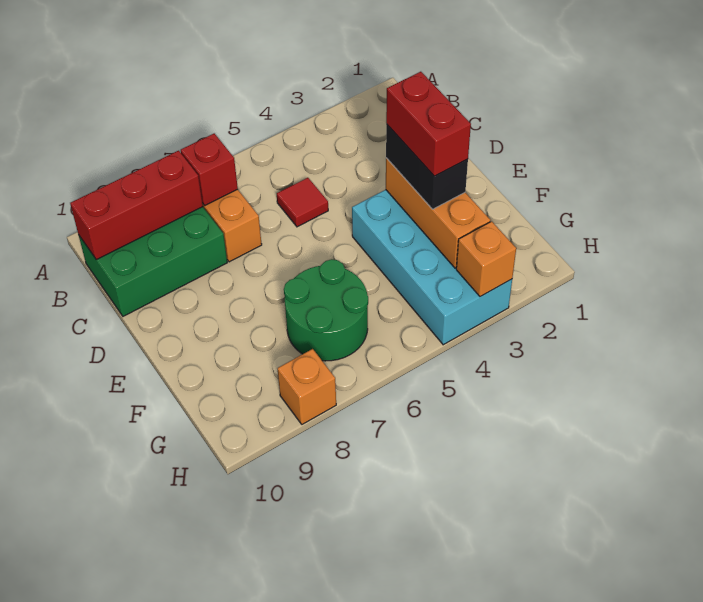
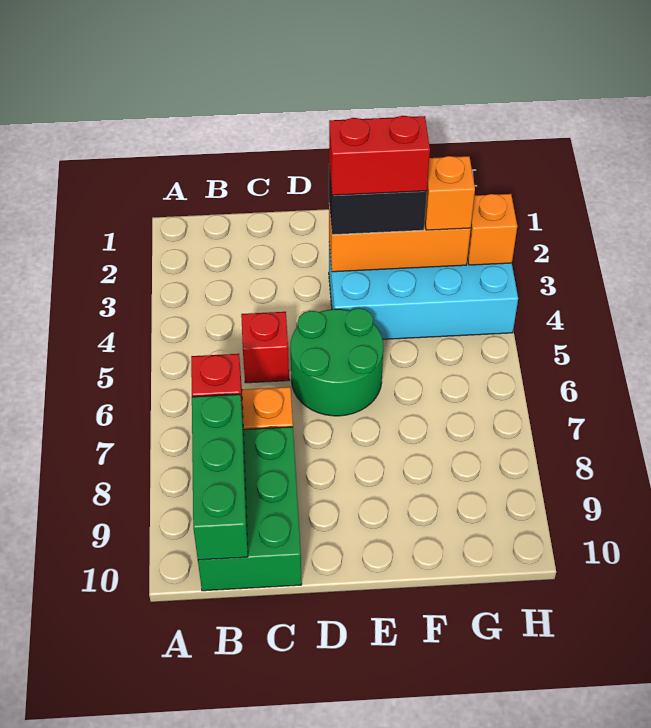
red brick B8:B10 level 2 -> green brick B8:B10 level 2
red tile C5 level 1 -> red brick C5 level 1
green round brick F6:G7 level 1 -> green round brick D5:E6 level 1
orange brick H8 level 1 -> orange brick G3 level 3

